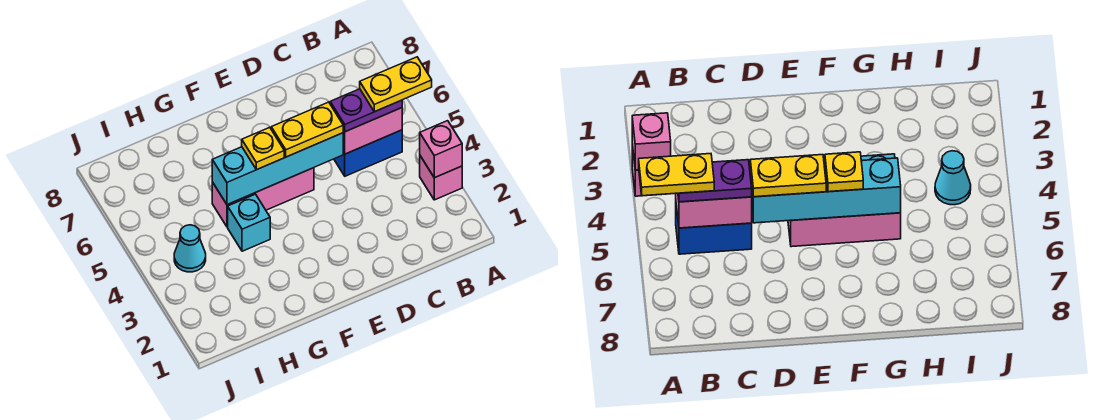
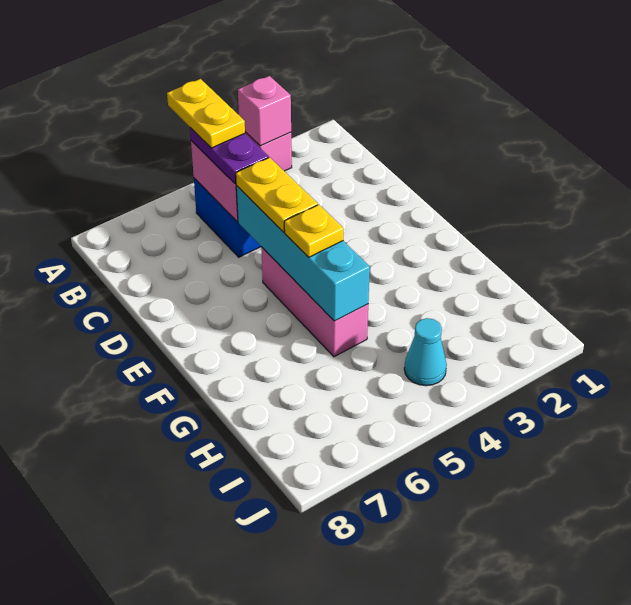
cyan brick G4 level 1 -> none

